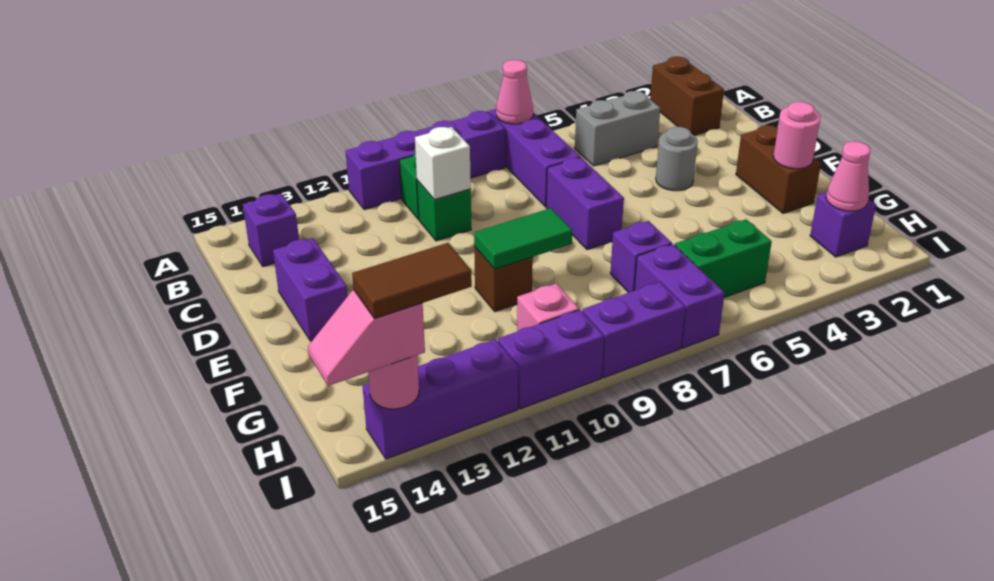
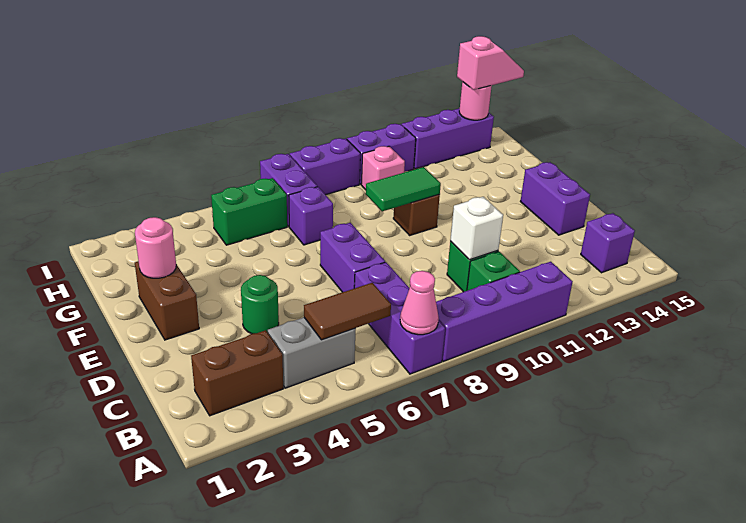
brown brick A2:B2 level 1 -> brown brick B2:B3 level 1
grey round brick D4 level 1 -> green round brick D4 level 1
purple brick H2 level 1 -> none
pink cone H2 level 2 -> none
brown tile I13:I14 level 4 -> brown tile B5:B6 level 2

